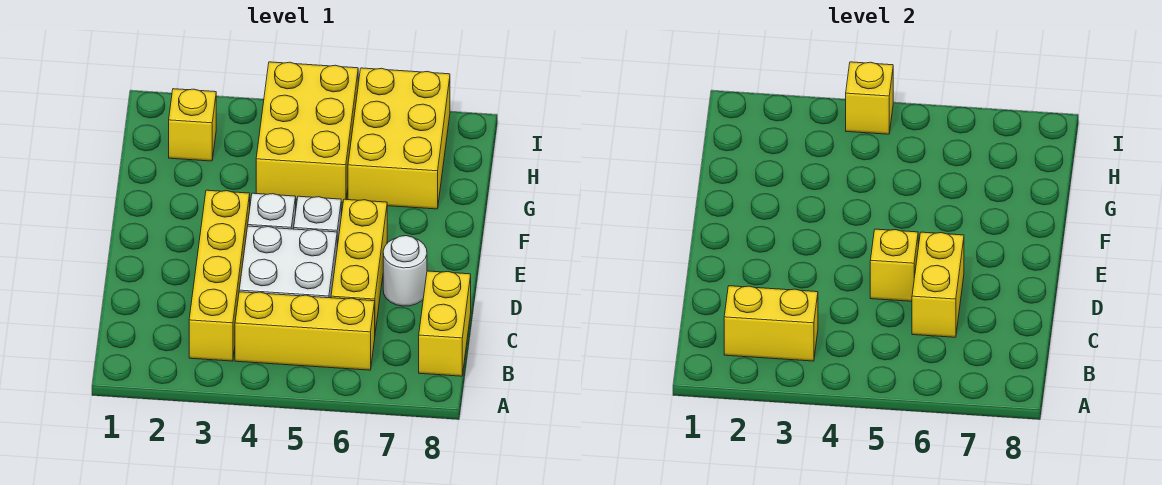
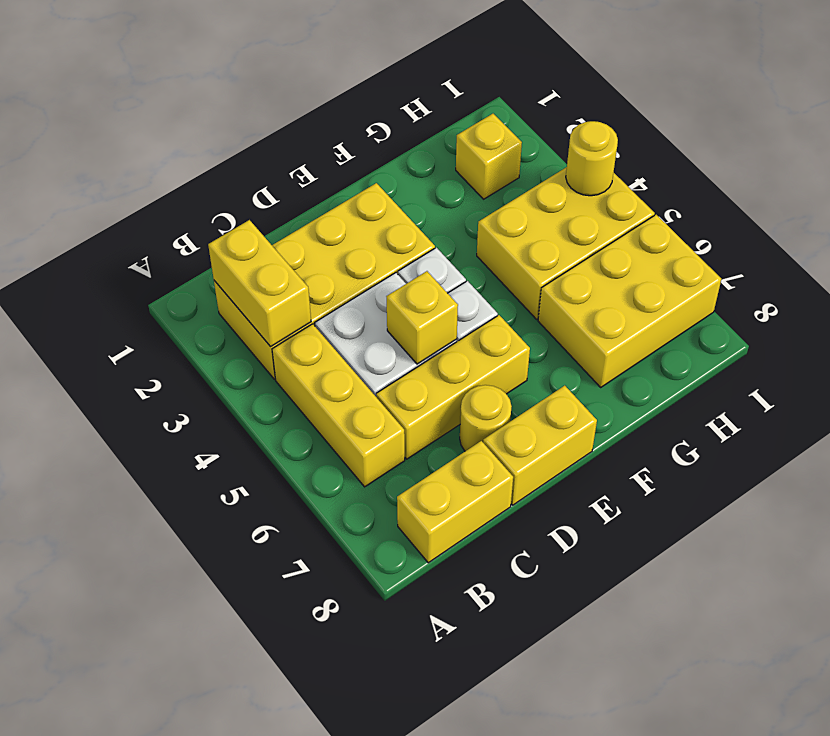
yellow brick B3:E3 level 1 -> yellow brick B2:E3 level 1
yellow brick C6:D6 level 2 -> yellow brick D8:E8 level 1
white round brick D7 level 1 -> yellow round brick D7 level 1
yellow brick I4 level 2 -> yellow round brick I4 level 2

